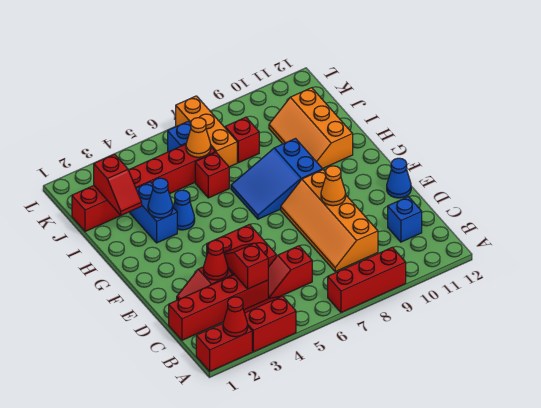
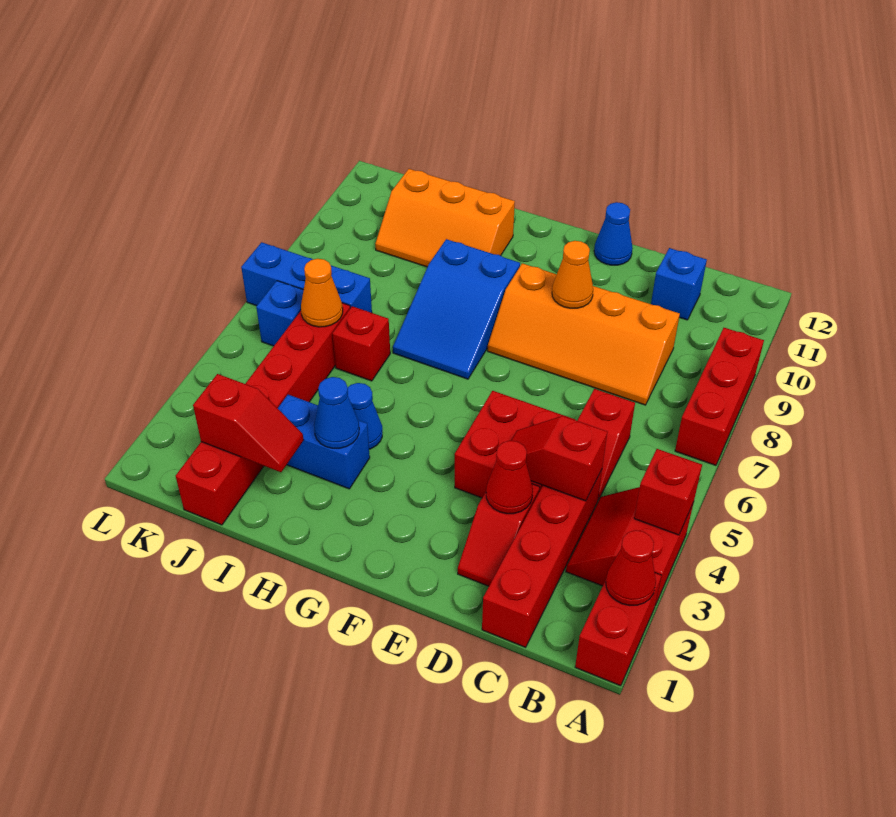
orange brick J7:L7 level 1 -> blue brick J7:L7 level 1
red brick J8 level 1 -> red brick A4 level 2

